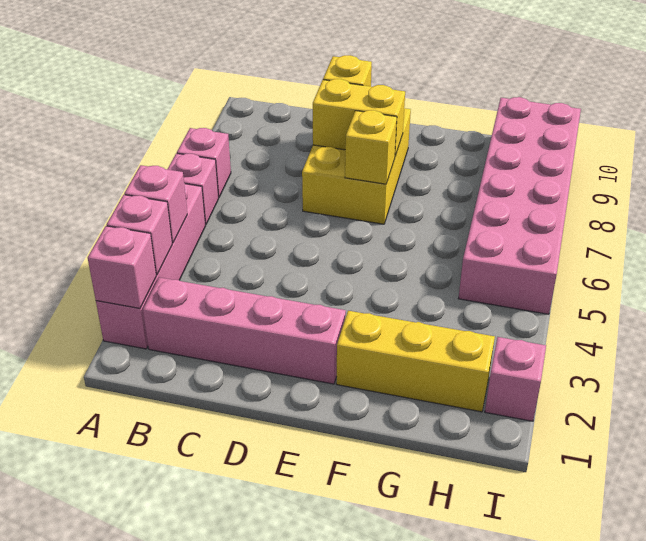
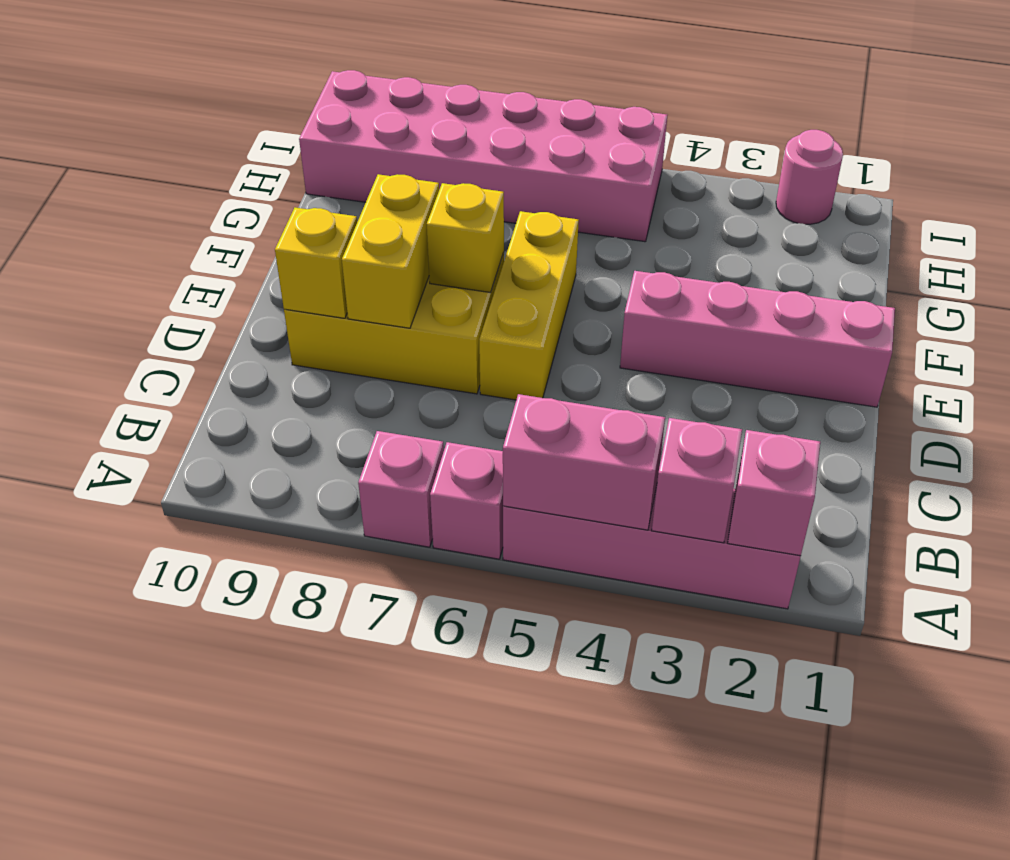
pink brick A4 level 2 -> pink brick A4:A5 level 2
pink brick B2:E2 level 1 -> pink brick E1:E4 level 1
yellow brick F2:H2 level 1 -> yellow brick D6:F6 level 1
pink brick I2 level 1 -> pink round brick I2 level 1

